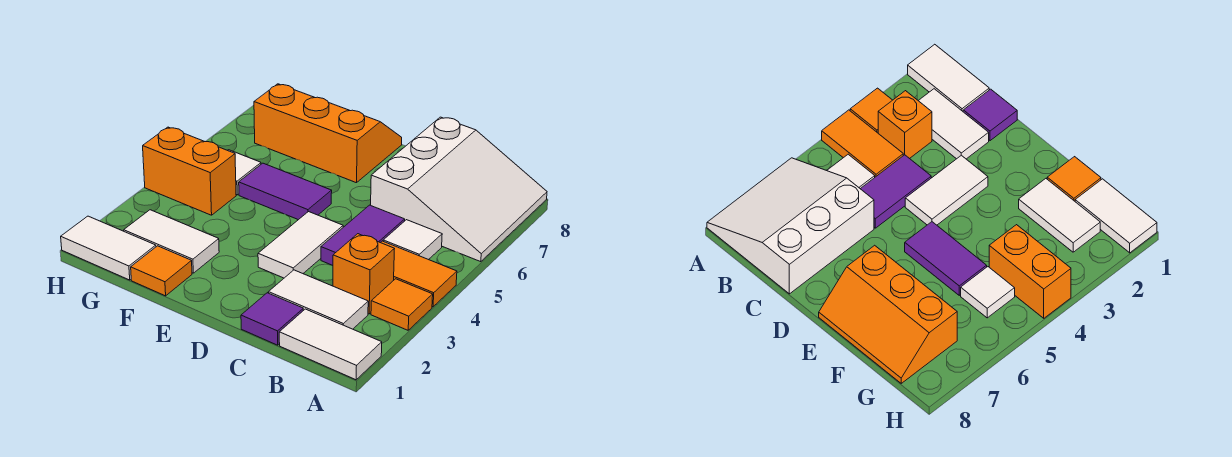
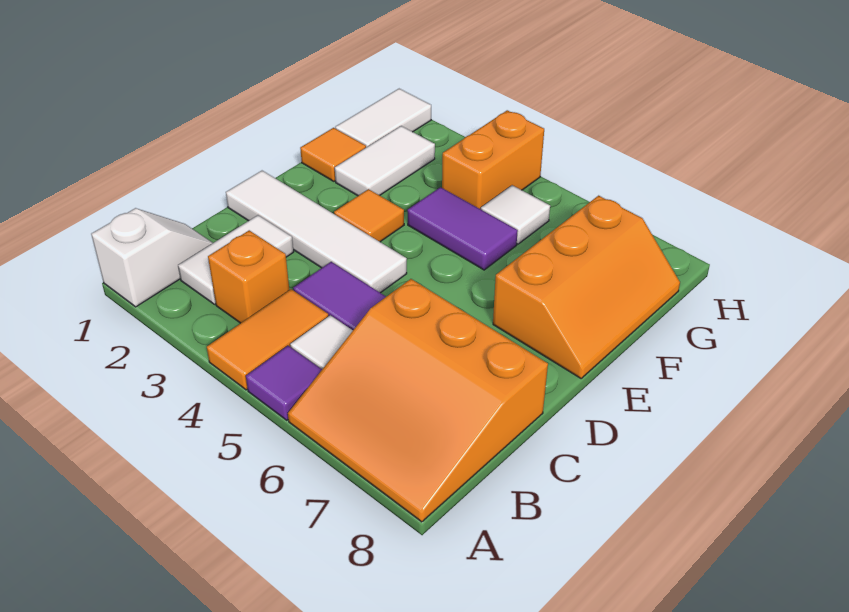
white tile A1:B1 level 1 -> white slope A1:B1 level 1 top A
orange tile A3 level 1 -> orange tile E3 level 1
white slope A6:C8 level 1 top C -> orange slope A6:C8 level 1 top C
purple tile C1 level 1 -> purple tile A5 level 1
white tile D3:D4 level 1 -> white tile D1:D4 level 1
purple tile E5:F5 level 1 -> purple tile F4:F5 level 1

